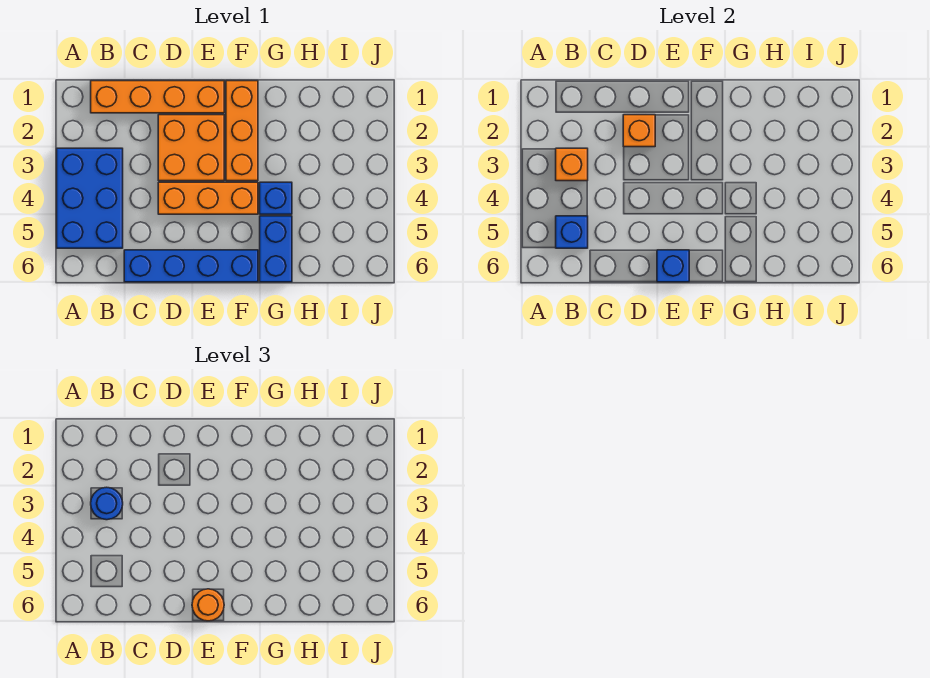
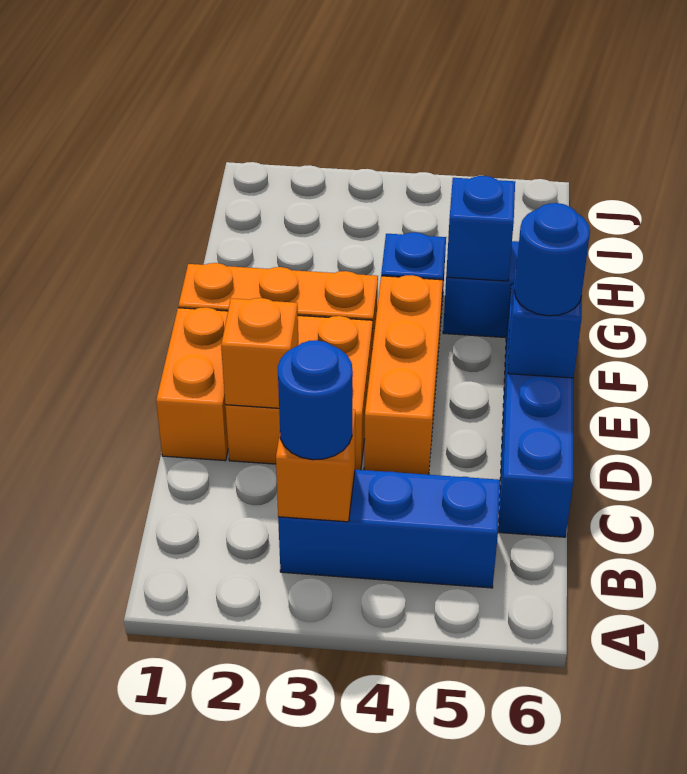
blue brick A3:B5 level 1 -> blue brick B3:B5 level 1
orange brick B1:E1 level 1 -> orange brick D1:E1 level 1
blue brick B5 level 2 -> blue brick G5 level 2
orange round brick E6 level 3 -> blue round brick E6 level 3

